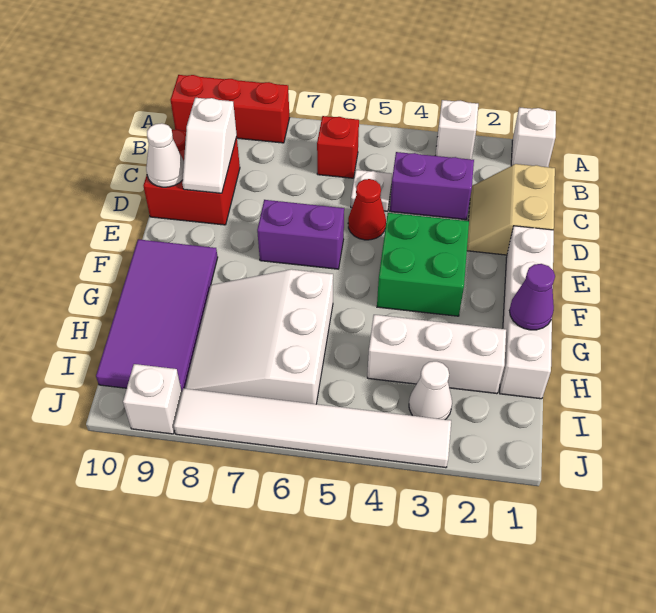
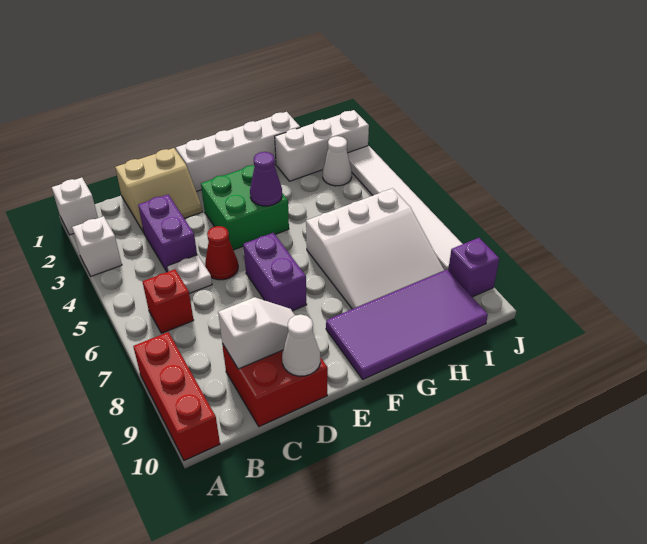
purple cone G1 level 2 -> purple cone F4 level 2
white brick H2:H4 level 1 -> white brick H2:J2 level 1
white brick J9 level 1 -> purple brick J9 level 1

